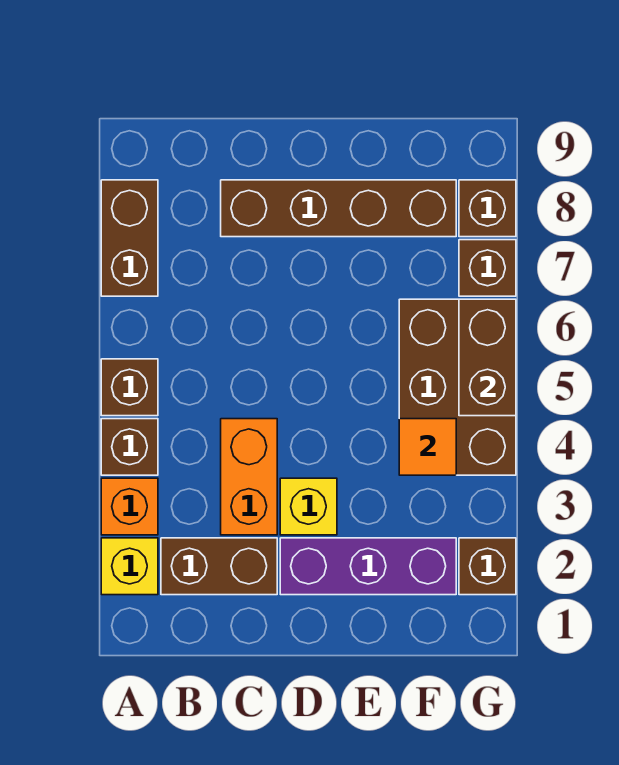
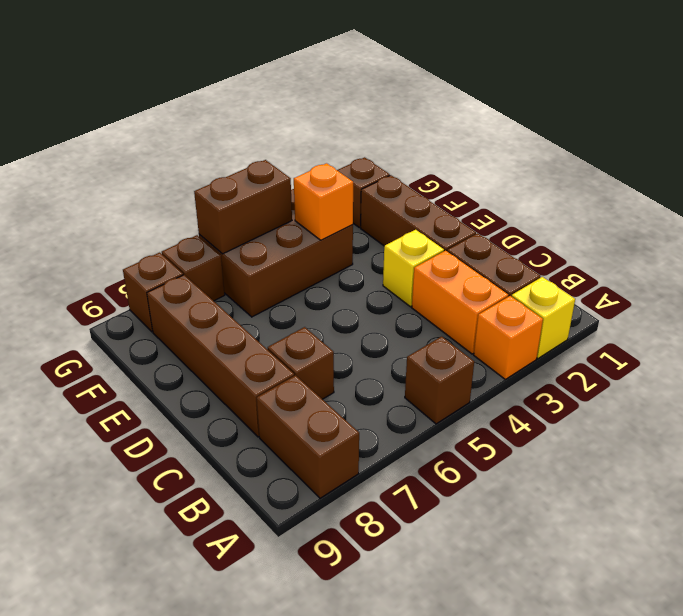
brown brick A4 level 1 -> brown brick C7 level 1
brown brick A7:A8 level 1 -> brown brick A8:B8 level 1
orange brick C3:C4 level 1 -> orange brick B3:C3 level 1
purple brick D2:F2 level 1 -> brown brick D2:F2 level 1
orange tile F4 level 2 -> orange brick F4 level 2

